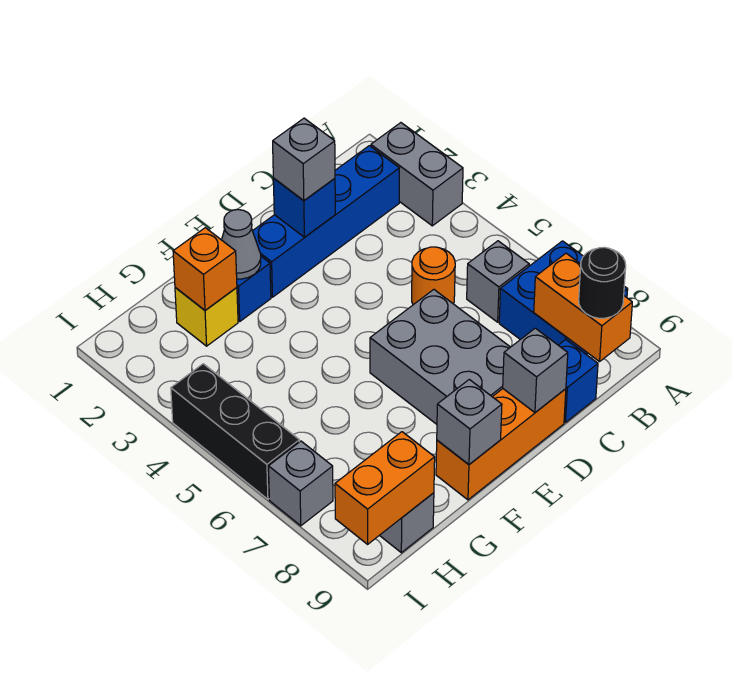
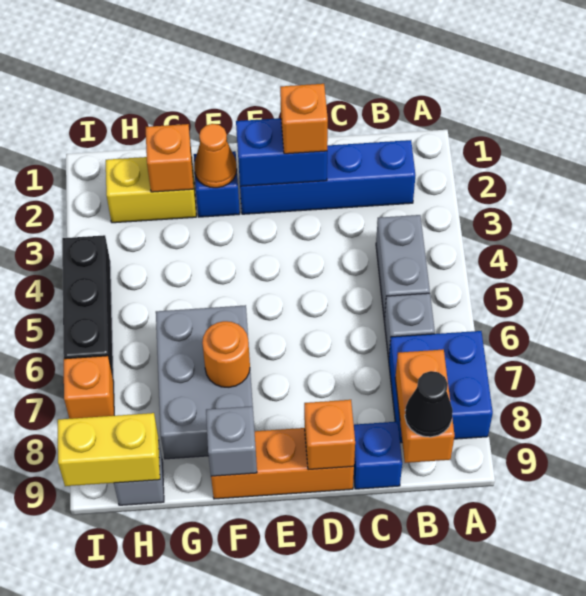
grey brick A2:A3 level 1 -> grey brick B4:B5 level 1
black round brick B9 level 3 -> black cone B9 level 3
orange round brick C5 level 1 -> orange round brick F7 level 2
blue brick D2 level 2 -> blue brick D2:E2 level 2
grey brick D2 level 3 -> orange brick D2 level 3
grey brick D6:E8 level 1 -> grey brick F6:G8 level 1
grey brick D9 level 2 -> orange brick D9 level 2
grey cone F2 level 2 -> orange cone F2 level 2
yellow brick G2 level 1 -> yellow brick G2:H2 level 1
orange brick H9:I9 level 2 -> yellow brick H9:I9 level 2
grey brick I7 level 1 -> orange brick I7 level 1

